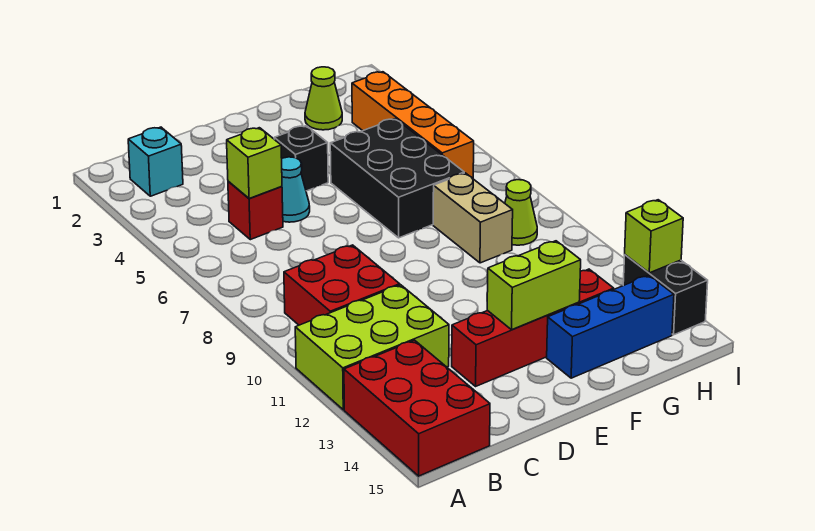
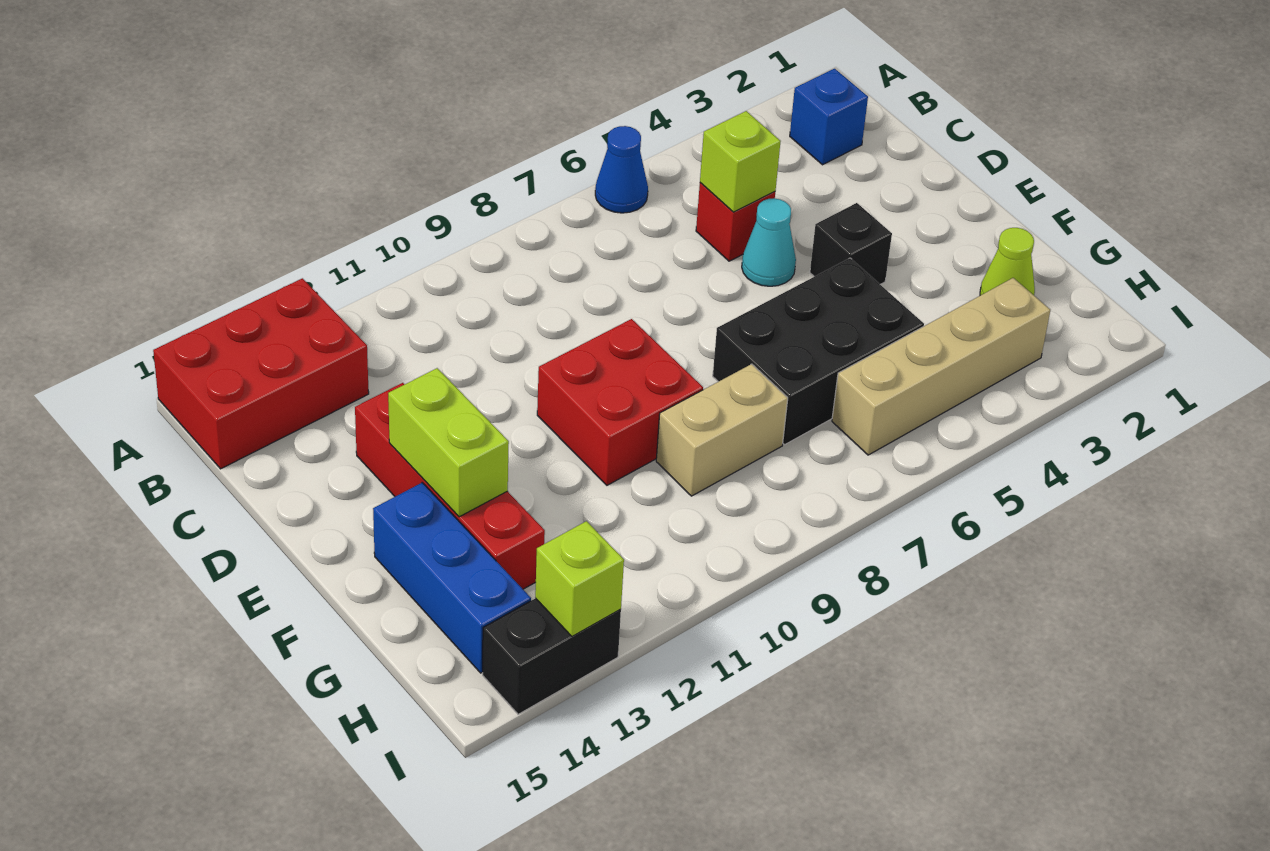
none -> blue cone A6 level 1
lime brick A11:C12 level 1 -> none
cyan brick B2 level 1 -> blue brick B2 level 1
red brick B9:C10 level 1 -> red brick E9:F10 level 1
orange brick H3:H6 level 1 -> tan brick H3:H6 level 1
lime cone H9 level 1 -> none

